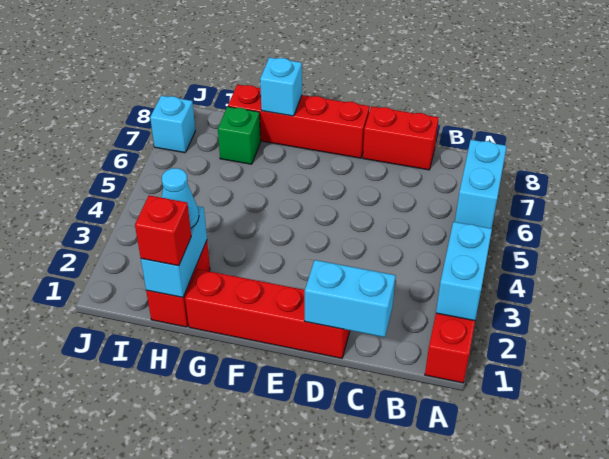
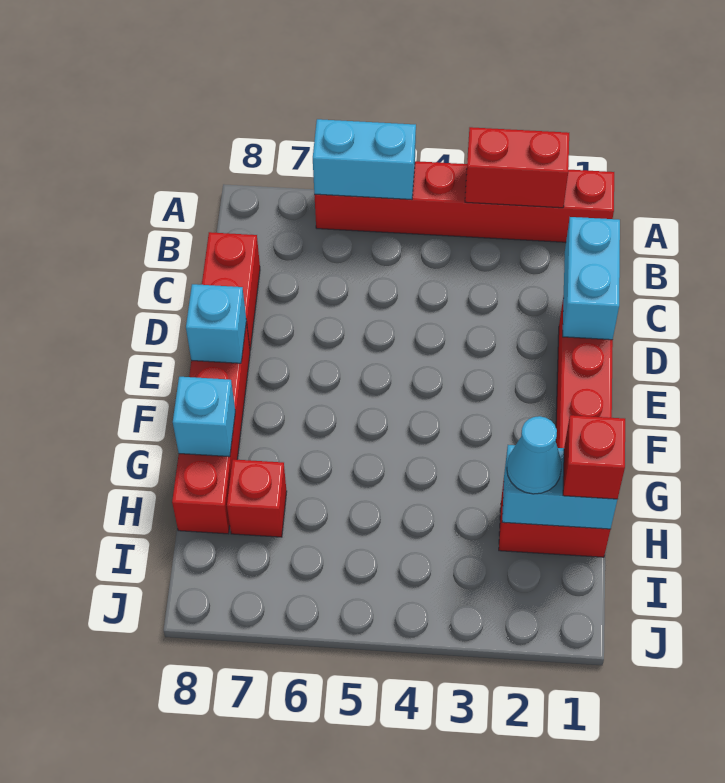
cyan brick A2:A3 level 2 -> red brick A2:A3 level 2
green brick H7 level 1 -> red brick H7 level 1
cyan brick J7 level 1 -> cyan brick E8 level 2

